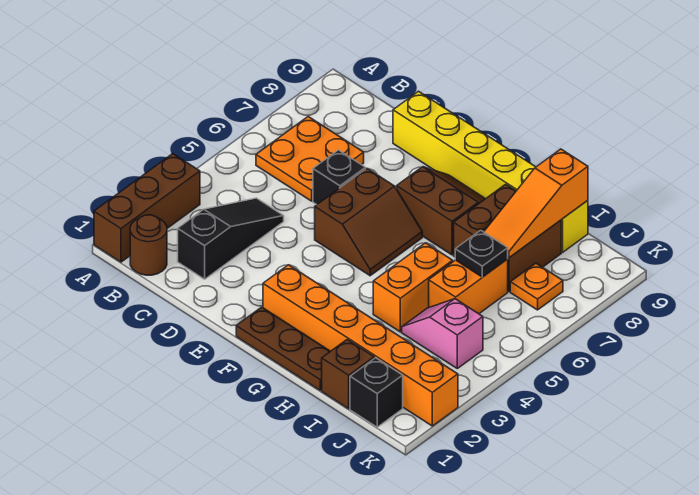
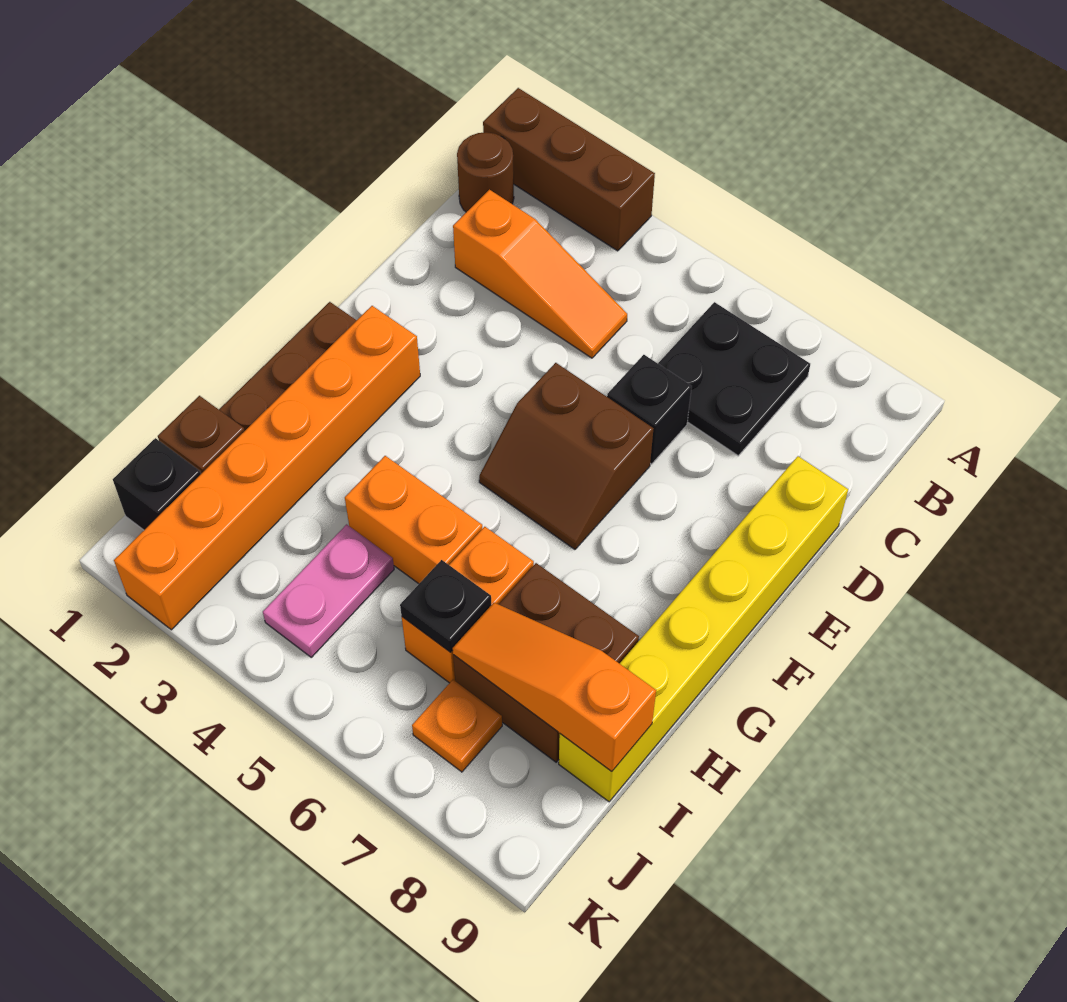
orange plate B6:C7 level 1 -> black plate B6:C7 level 1
black slope C2:C4 level 1 top 2 -> orange slope C2:C4 level 1 top 2
brown slope F7:G8 level 1 top 7 -> none
pink slope I4:J4 level 1 top J -> pink plate I4:J4 level 1
orange brick I5:I6 level 1 -> orange brick H6:I6 level 1

